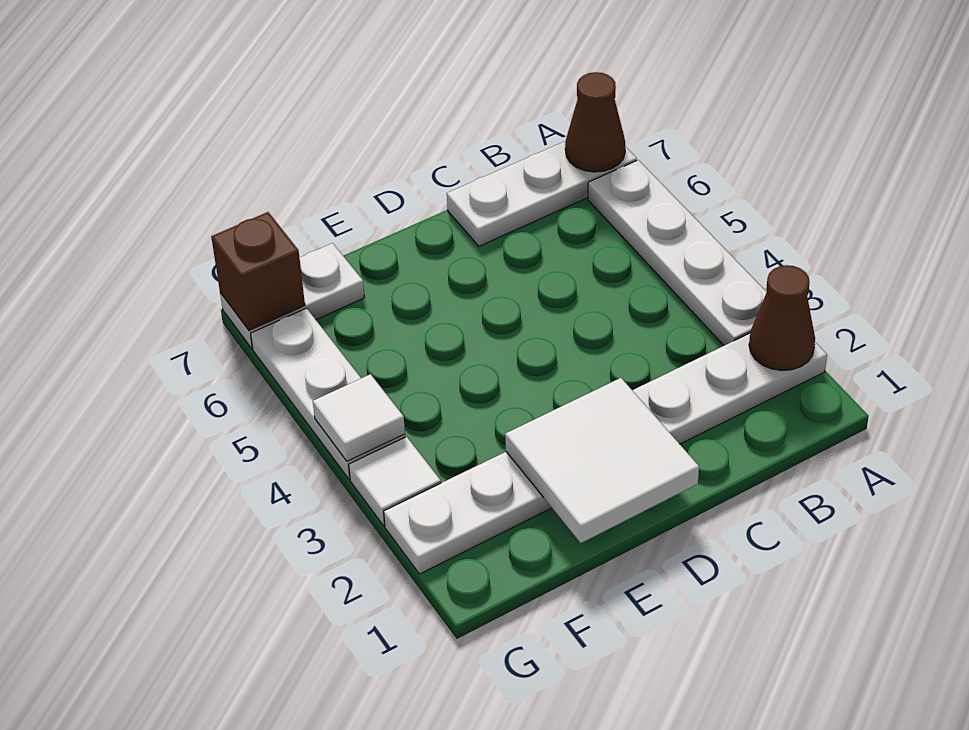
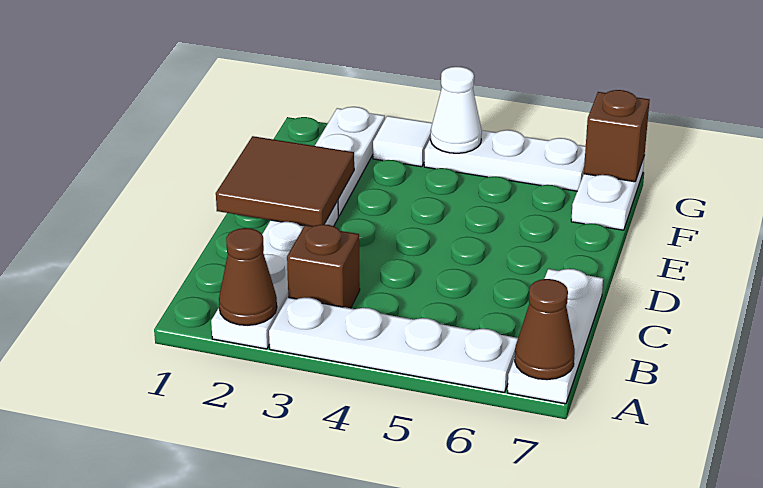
none -> brown brick B3 level 1
white tile D1:E2 level 2 -> brown tile D1:E2 level 2
white tile G4 level 2 -> white cone G4 level 2

